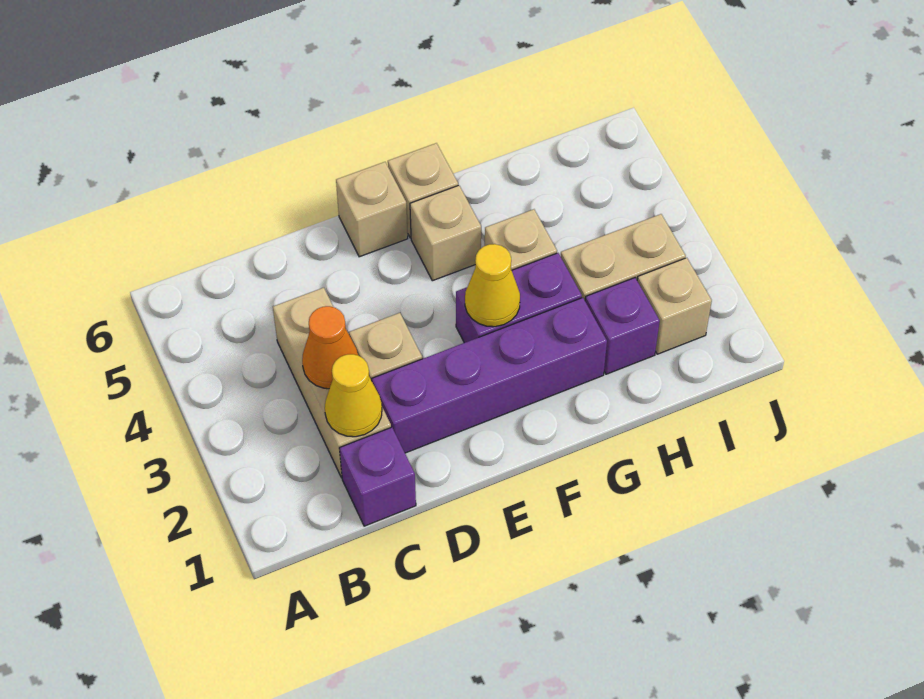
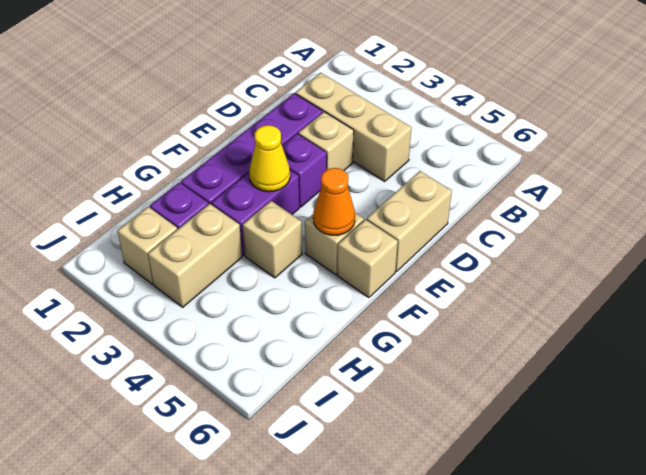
purple brick C1 level 1 -> purple brick E3 level 1
yellow cone C2 level 2 -> none
orange cone C3 level 2 -> orange cone F5 level 2
tan brick E6 level 1 -> tan brick D6:E6 level 1

